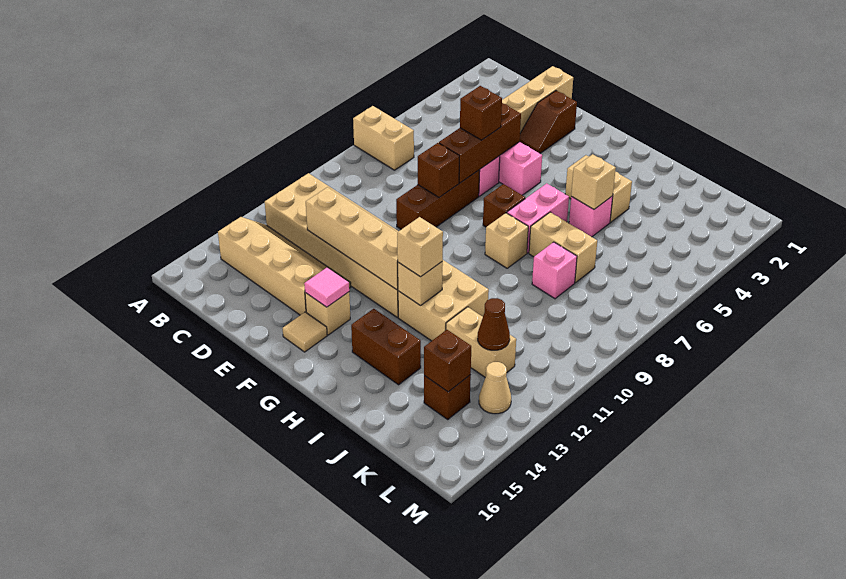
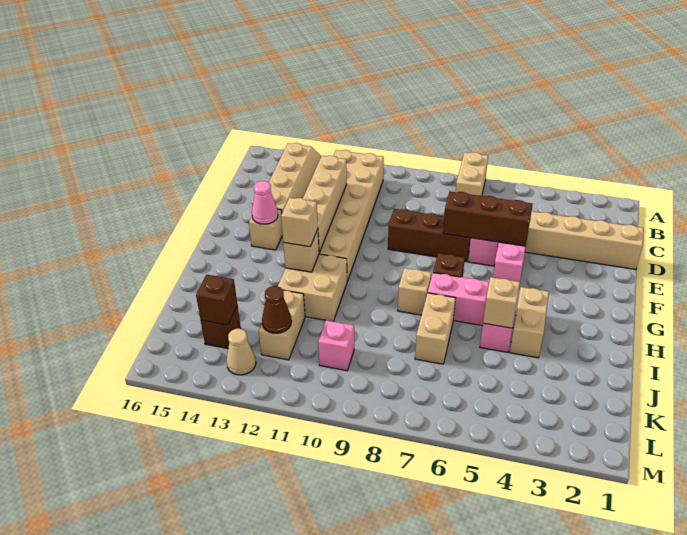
brown slope E2:E3 level 1 top 2 -> none
brown brick E6 level 3 -> none
brown brick E8 level 2 -> none
pink tile F14 level 2 -> pink cone F14 level 2
tan tile F15 level 1 -> none
brown brick H14:I14 level 1 -> none
pink brick J8 level 1 -> pink brick K10 level 1

